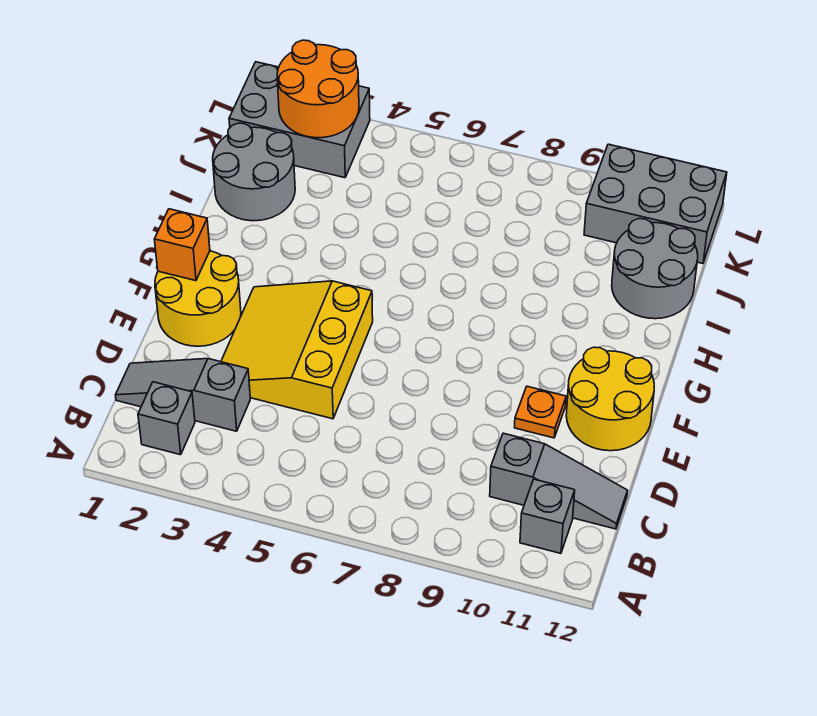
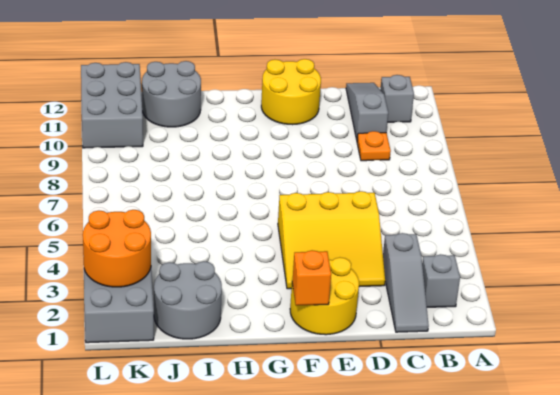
orange plate E10 level 1 -> orange plate C9 level 1

